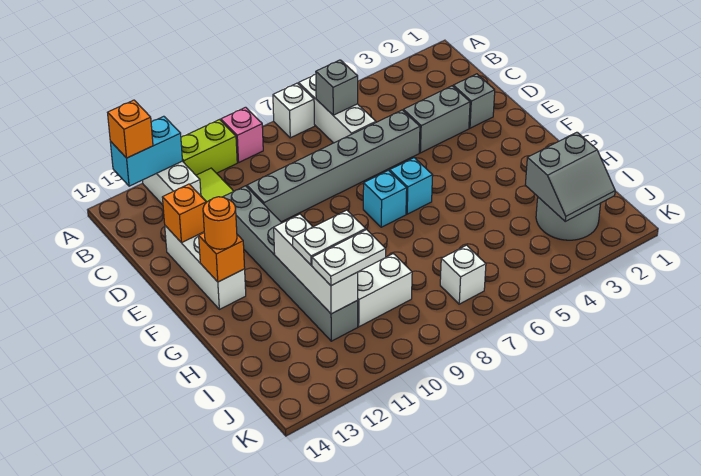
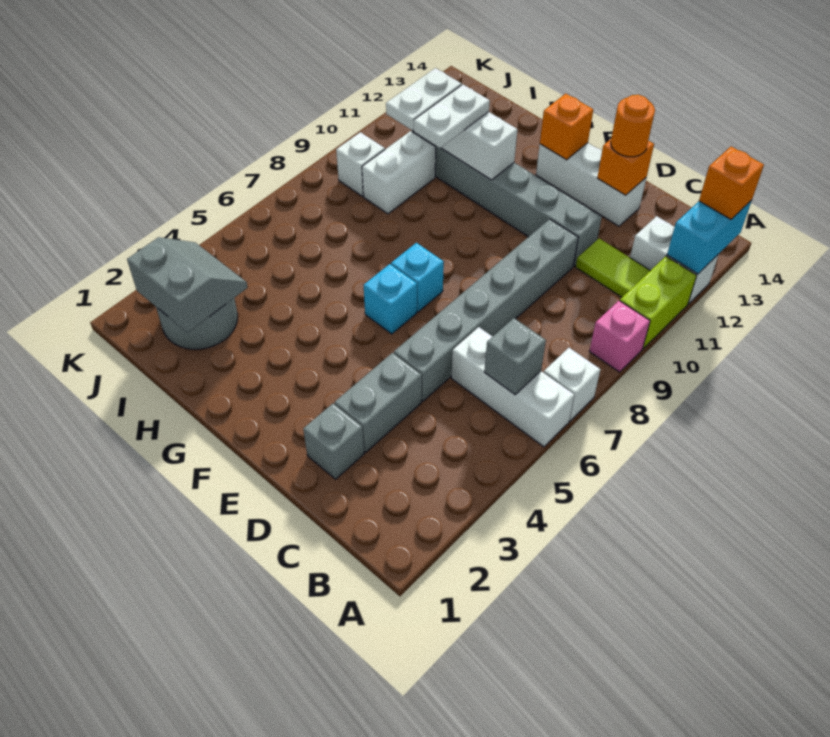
orange round brick F13 level 3 -> orange round brick D13 level 3
grey slope I2:J3 level 2 top I -> grey slope I2:J3 level 2 top 2
white brick J7 level 1 -> white brick J9 level 1

